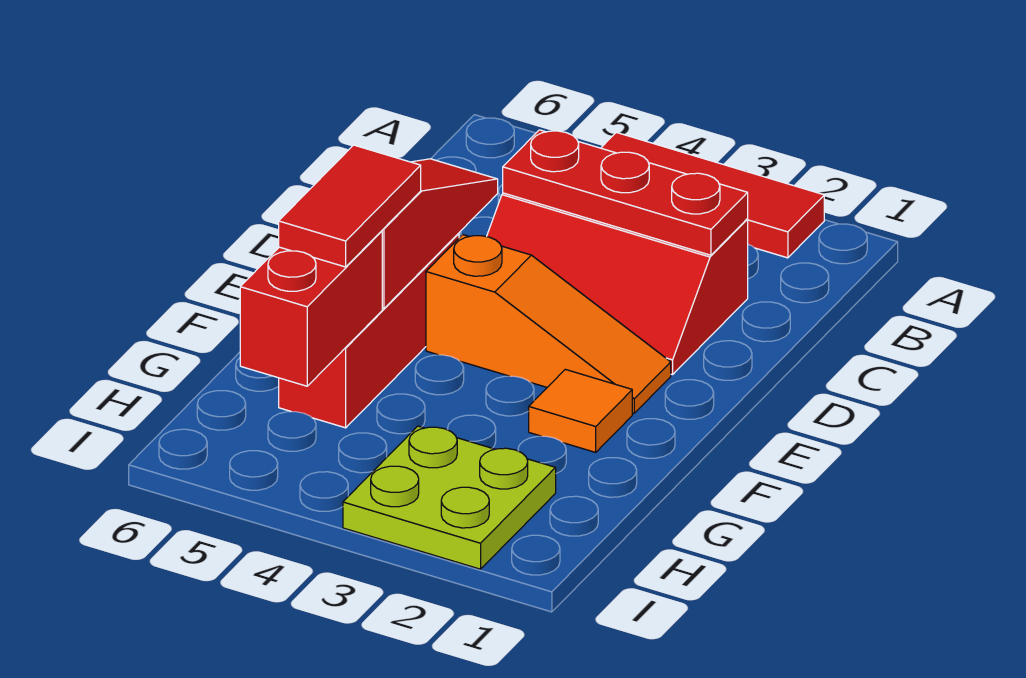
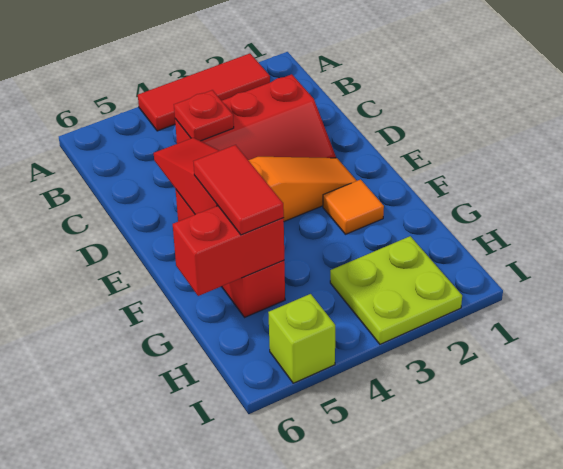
red plate C2:C4 level 2 -> red plate C4 level 2
red brick G5:H5 level 2 -> red brick G5:G6 level 2
none -> lime brick I5 level 1

